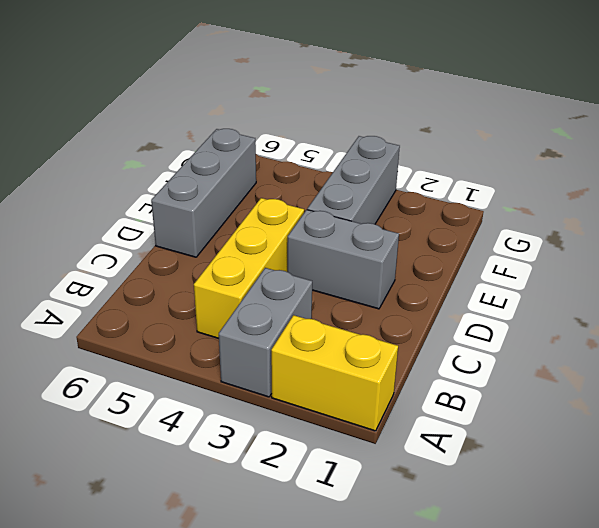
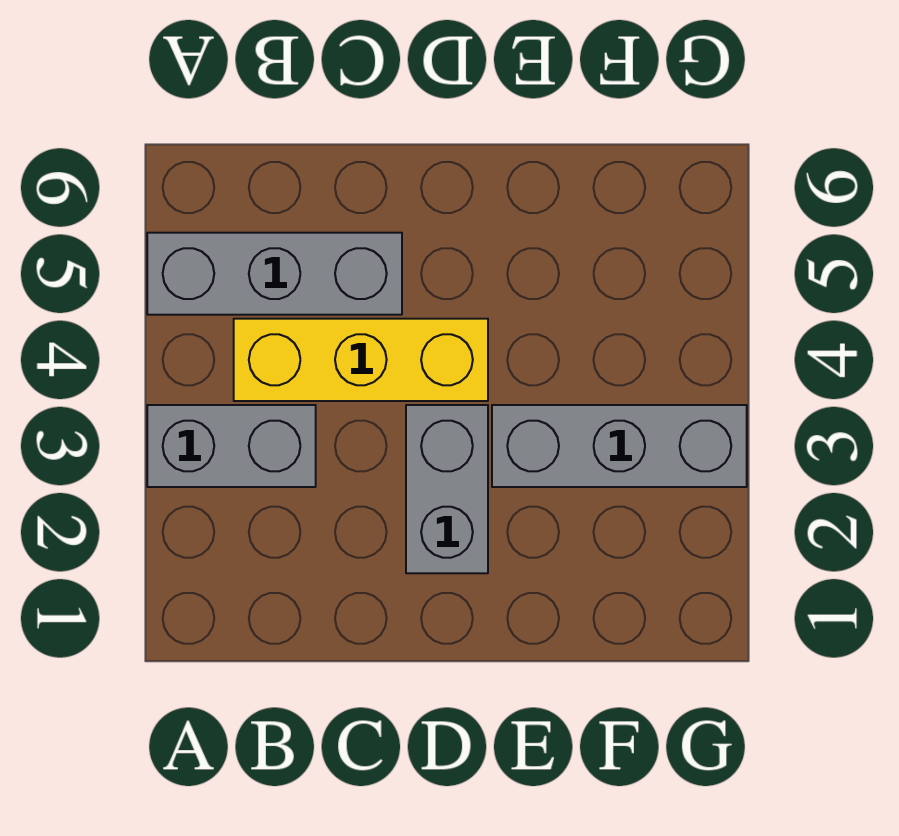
yellow brick A1:A2 level 1 -> none
grey brick D6:F6 level 1 -> grey brick A5:C5 level 1

